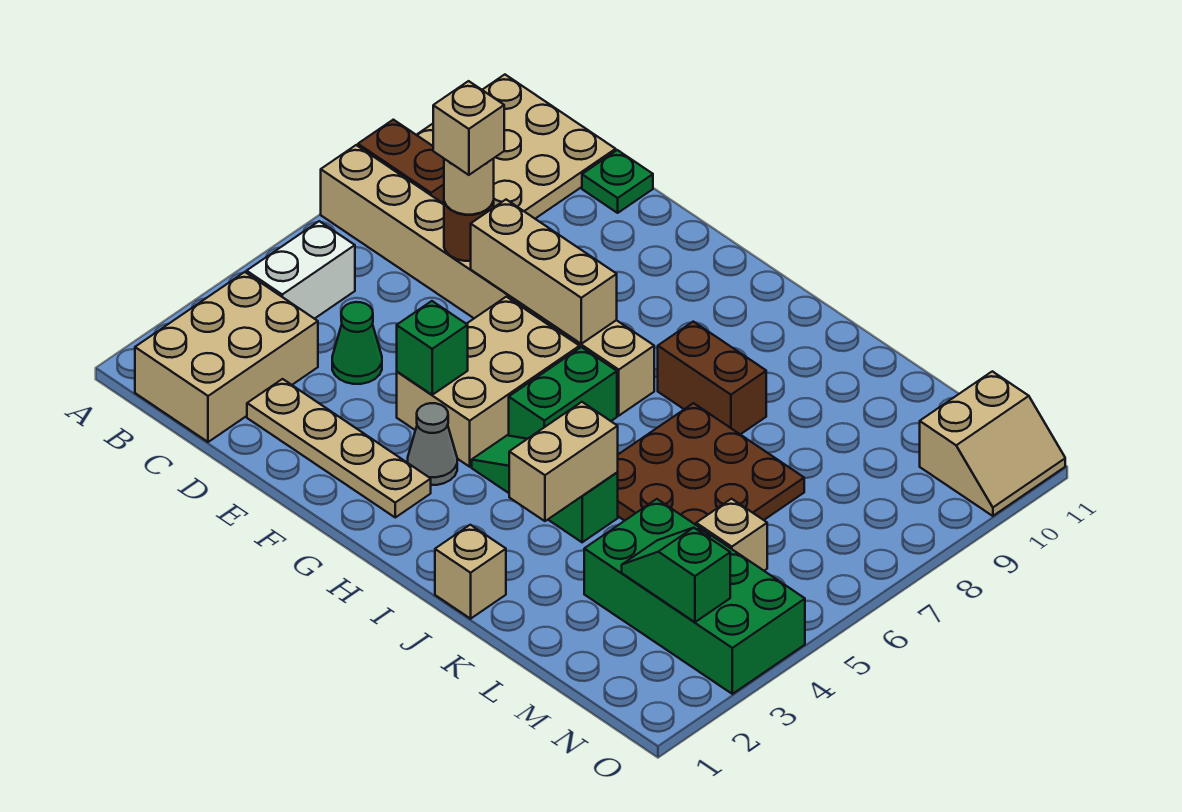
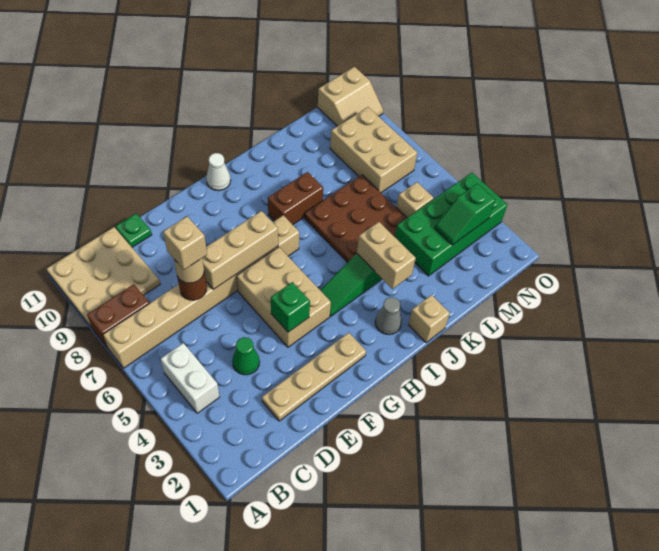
tan brick B1:C3 level 1 -> tan brick M7:N9 level 1
grey cone G3 level 1 -> grey cone I2 level 1
green brick H5:H6 level 1 -> none
none -> white cone H11 level 1
tan slope N10:O11 level 1 top N -> tan slope N10:O11 level 1 top 11

